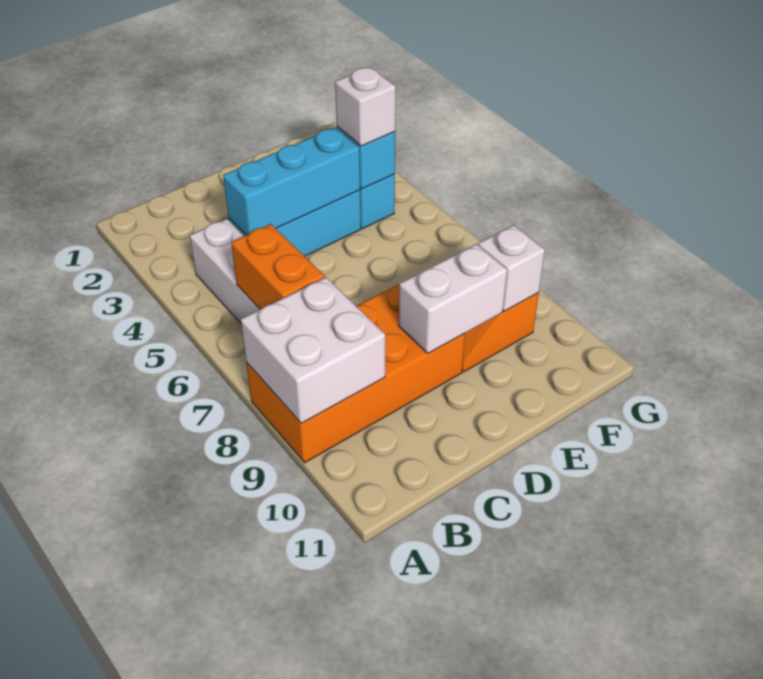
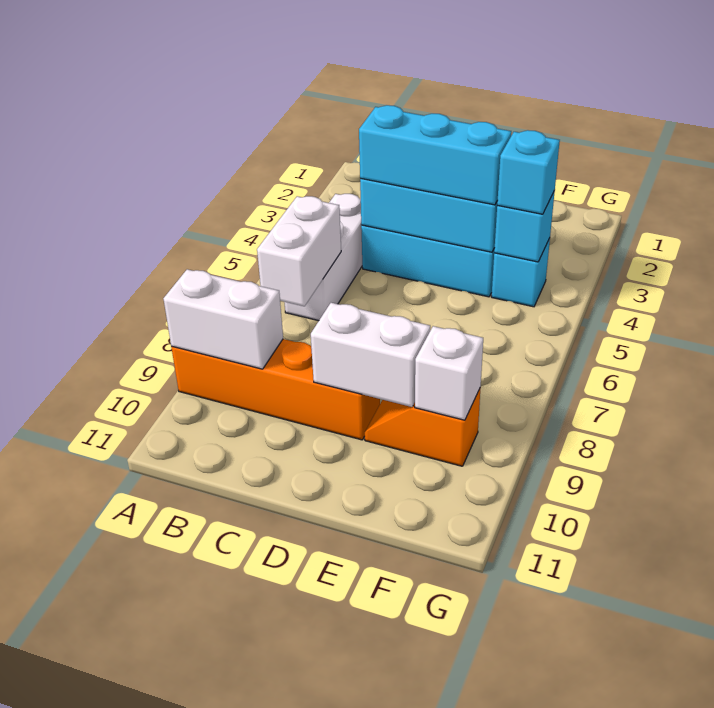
orange brick A8:D9 level 1 -> orange brick A9:D9 level 1
white brick A8:B9 level 2 -> white brick A9:B9 level 2
orange brick B6:B7 level 2 -> white brick B6:B7 level 2
none -> cyan brick C4:E4 level 3
white brick F4 level 3 -> cyan brick F4 level 3

